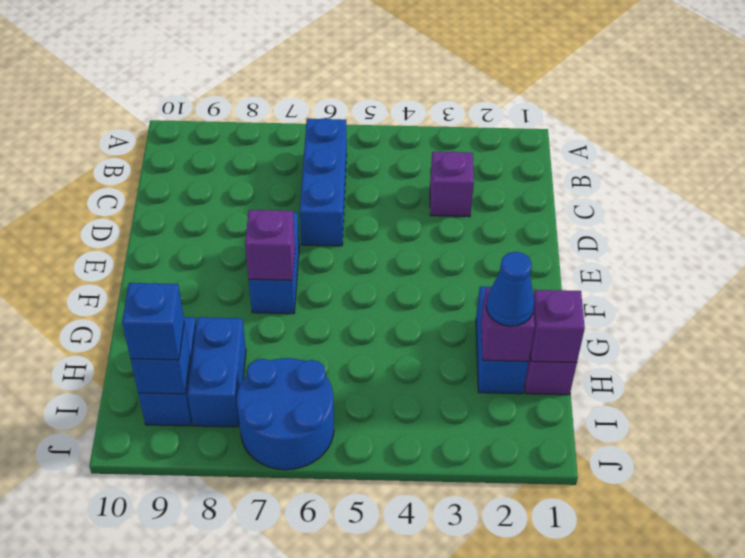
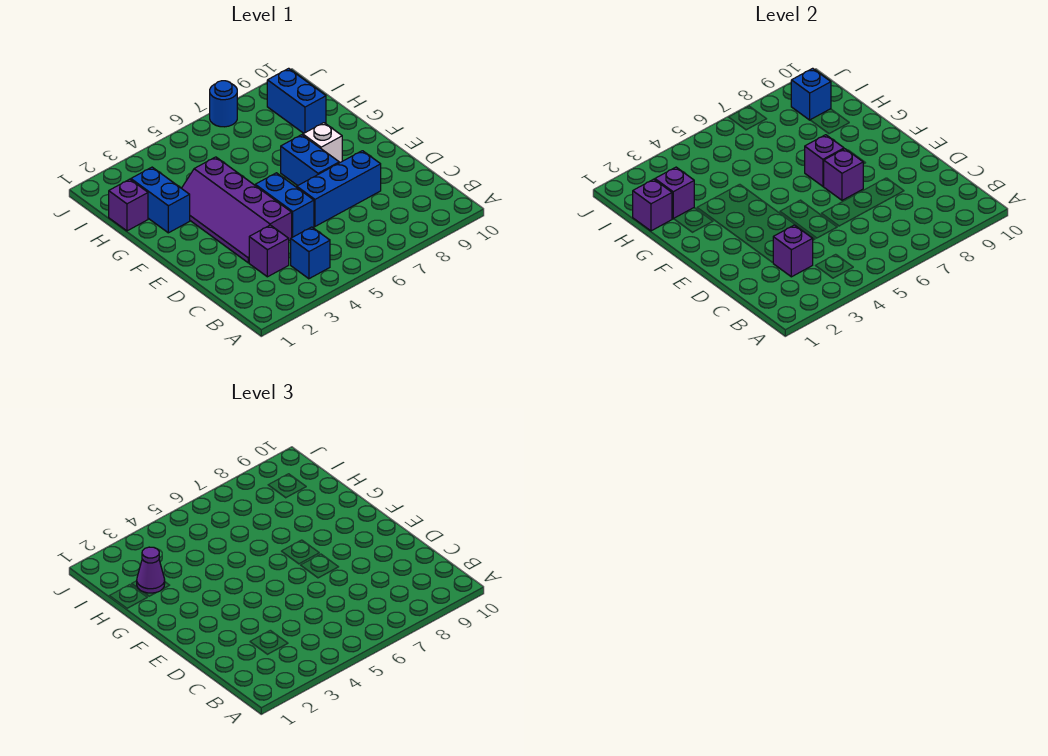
blue brick B6:D6 level 1 -> blue brick D6:D8 level 1
none -> purple brick C3 level 2
none -> purple slope D3:G4 level 1 top 4
none -> purple brick E7 level 2
none -> white brick F8 level 1
blue cone H2 level 3 -> purple cone H2 level 3
blue brick H8:I8 level 1 -> blue brick D5:E5 level 1
blue round brick I6:J7 level 1 -> blue round brick J7 level 1
blue brick I9 level 3 -> blue brick B4 level 1

